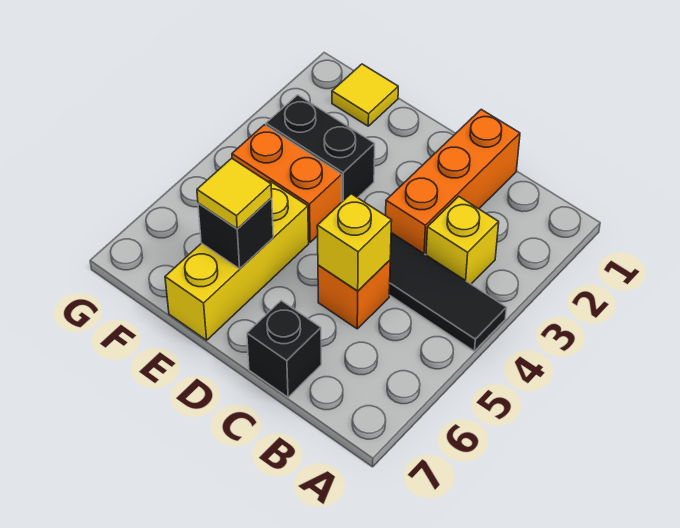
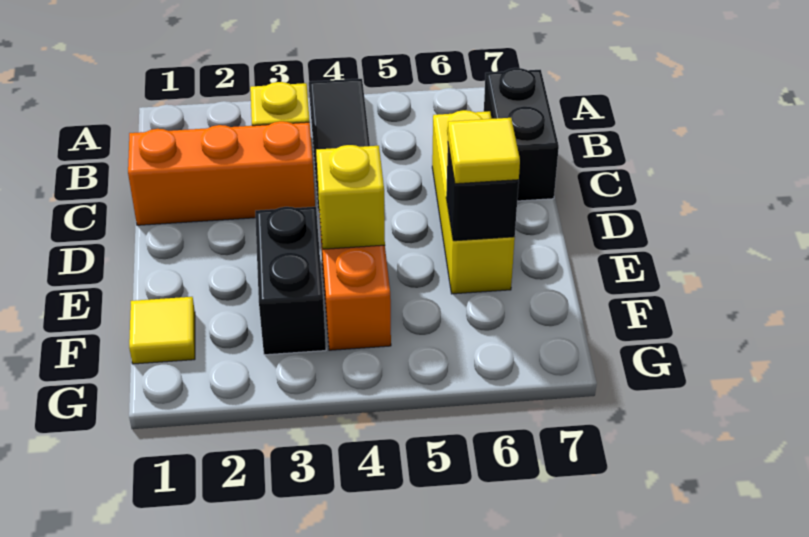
orange brick C5 level 1 -> none
yellow brick C5 level 2 -> yellow brick E4 level 2
black brick C7 level 1 -> black brick B7:C7 level 1
yellow brick E5:E7 level 1 -> yellow brick C6:E6 level 1

